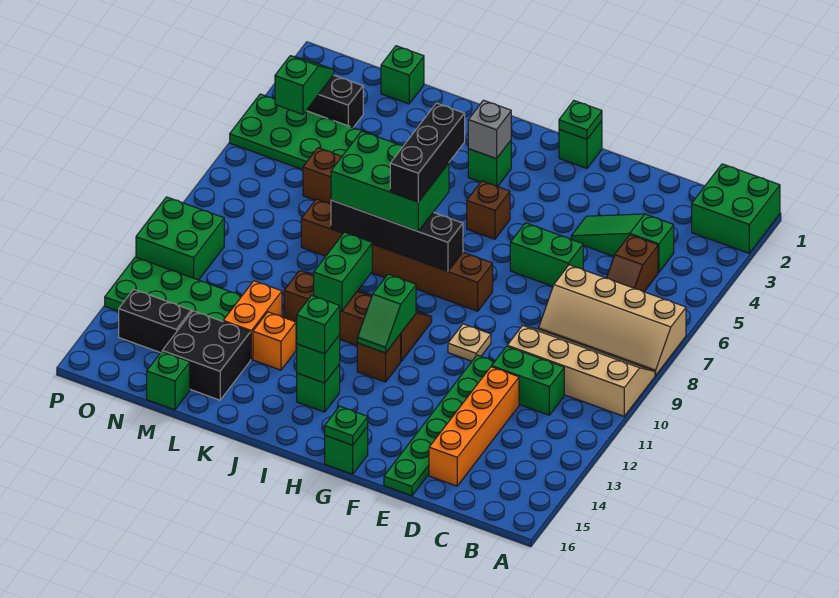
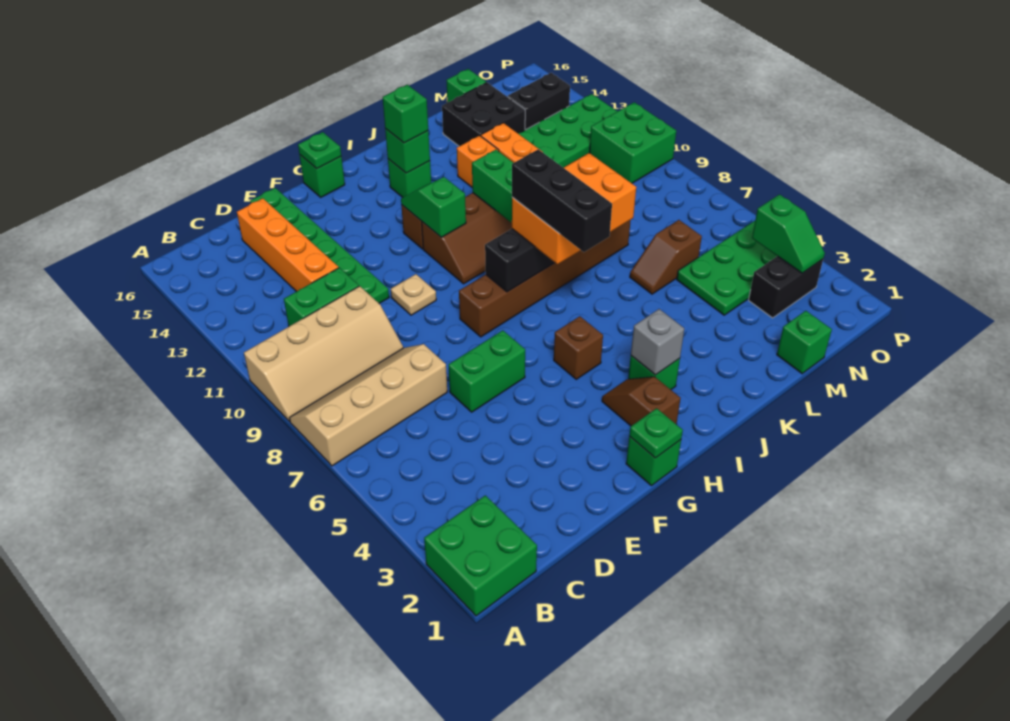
green slope C4:E4 level 1 top C -> none
brown slope C5:C6 level 1 top 5 -> brown slope H2:H3 level 1 top 2
green brick I7:K8 level 3 -> orange brick I7:K8 level 3

